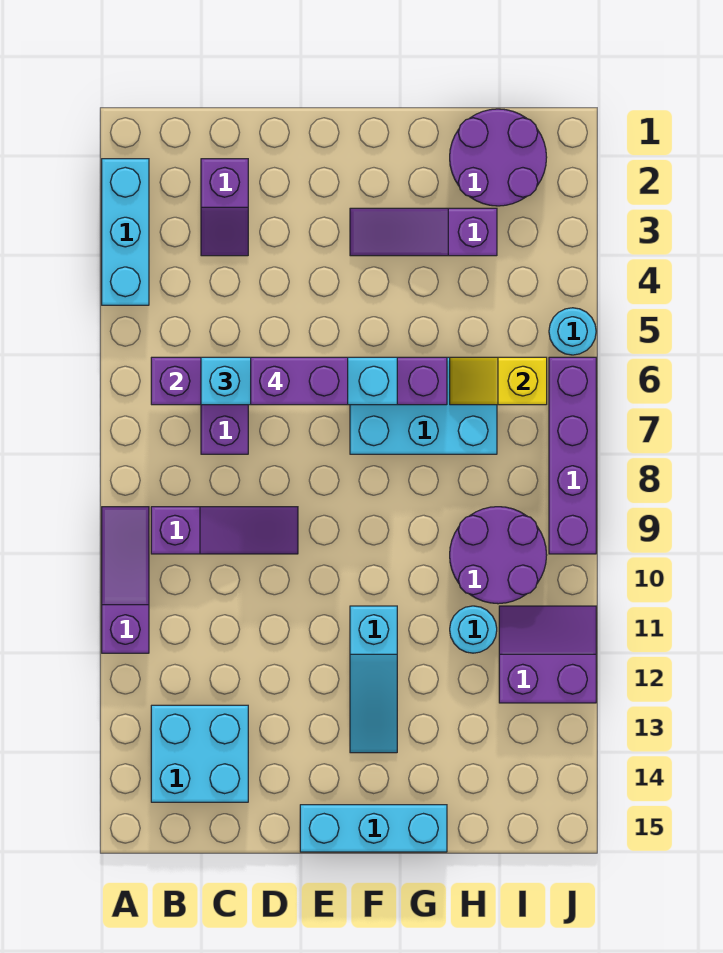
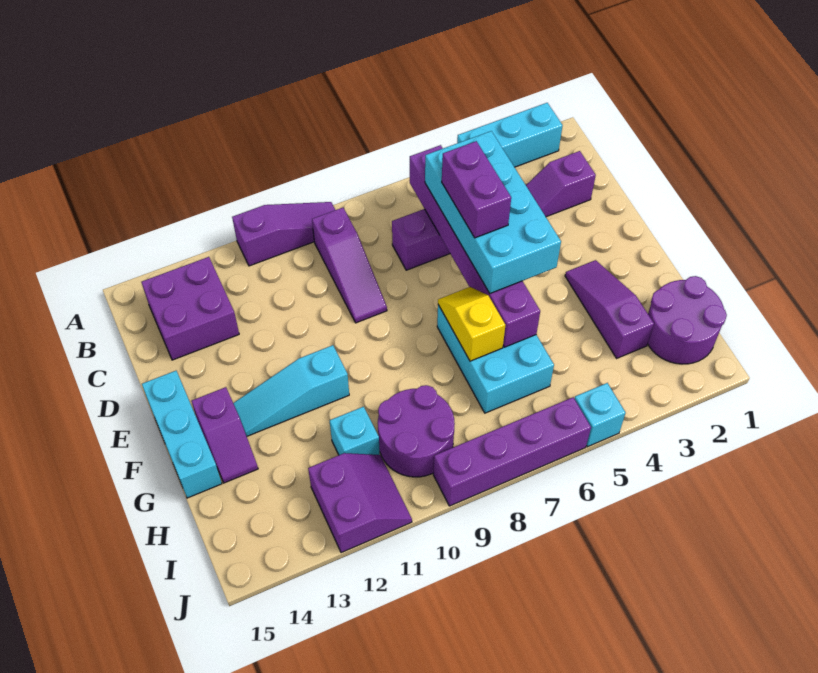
cyan brick B13:C14 level 1 -> purple brick B13:C14 level 1
cyan brick C6:F6 level 3 -> cyan brick C5:F6 level 3
none -> purple slope F14:G14 level 1 top F
yellow slope H6:I6 level 2 top I -> yellow slope F7:G7 level 2 top G
cyan round brick H11 level 1 -> cyan brick H11 level 1
cyan round brick J5 level 1 -> cyan brick J5 level 1

